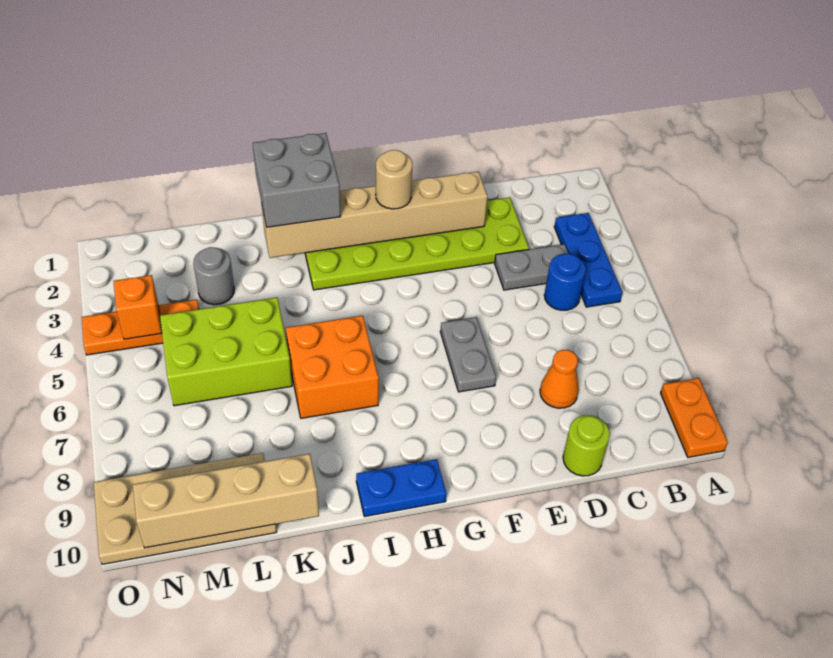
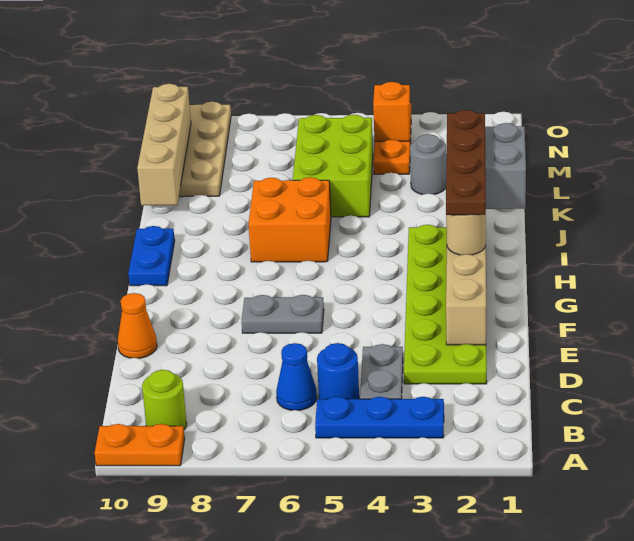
none -> blue cone C6 level 1
orange cone D8 level 1 -> orange cone E10 level 1
lime round brick D10 level 1 -> lime round brick B9 level 1
none -> brown plate G2:J2 level 4

